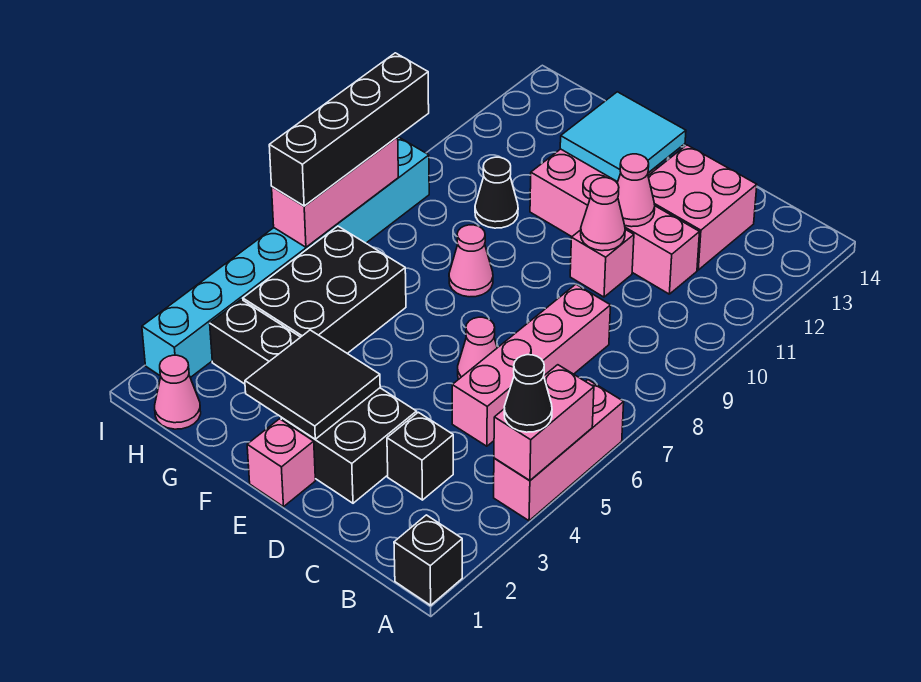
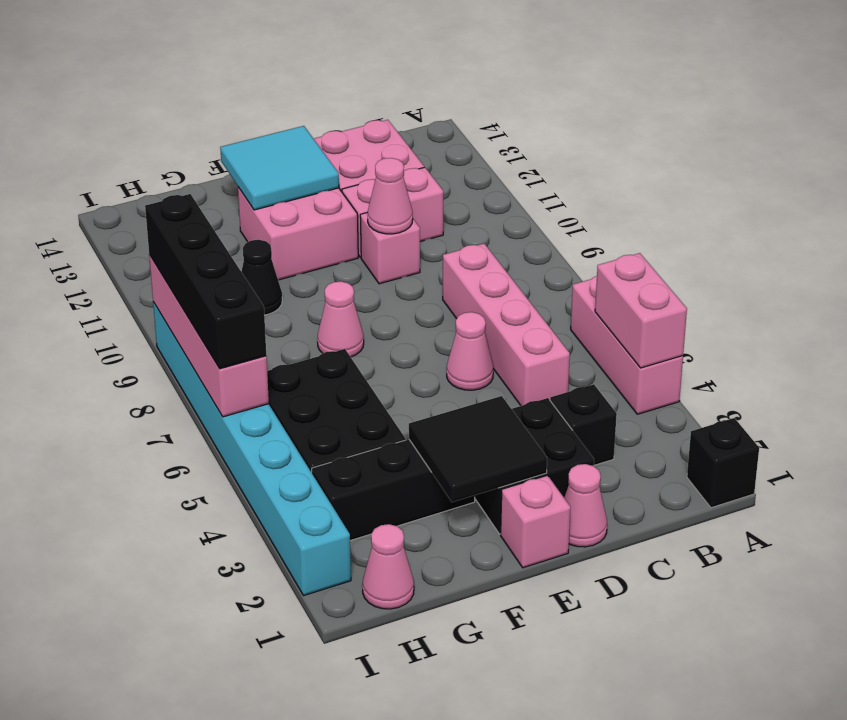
black cone A4 level 3 -> none
pink cone D11 level 2 -> pink cone D1 level 1
pink brick I6:I8 level 2 -> pink brick I6:I9 level 2

